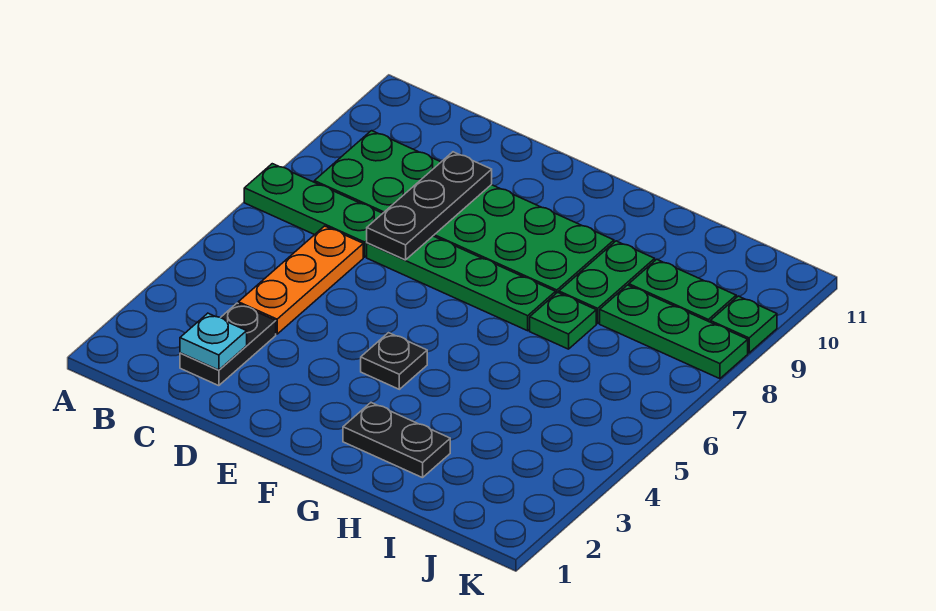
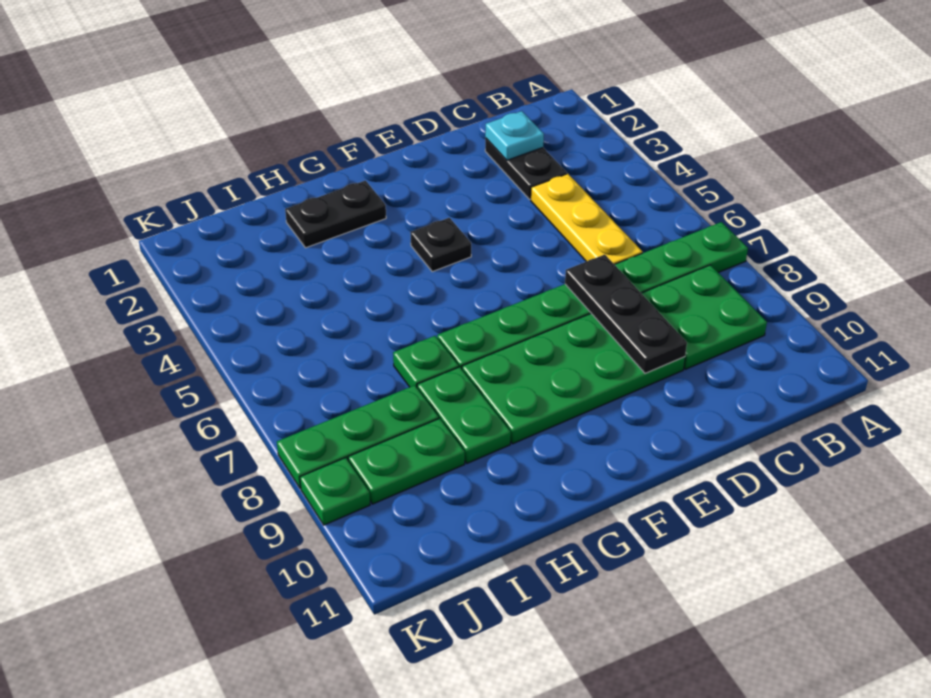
orange plate C4:C6 level 1 -> yellow plate C4:C6 level 1

